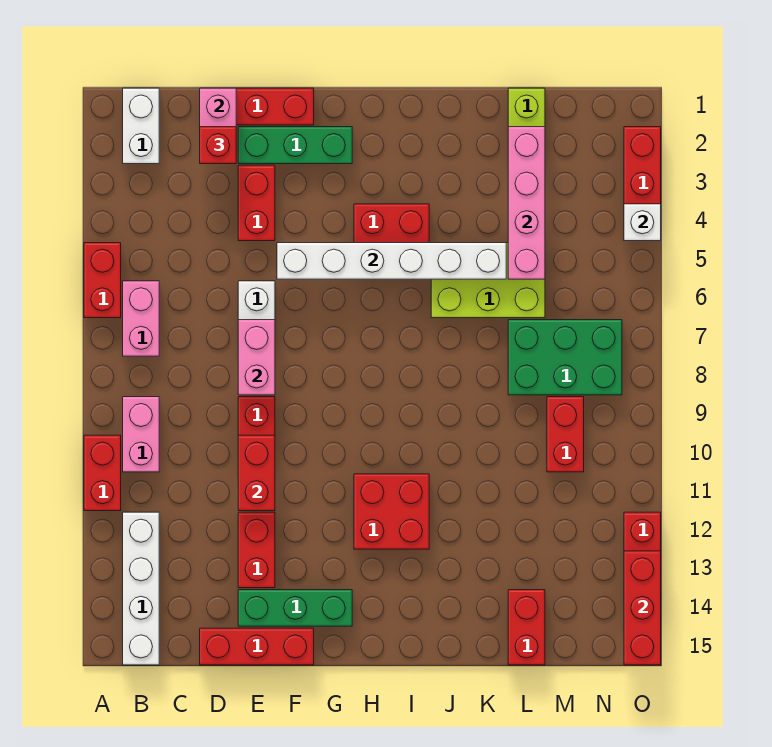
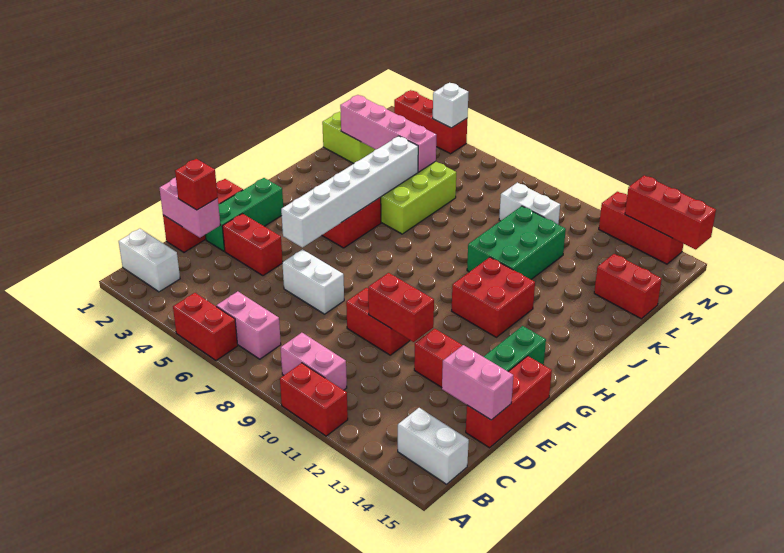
white brick B12:B15 level 1 -> white brick B14:B15 level 1
pink brick E7:E8 level 2 -> pink brick D14:D15 level 2
green brick L7:N8 level 1 -> green brick J10:L11 level 1
red brick M9:M10 level 1 -> white brick M9:M10 level 1

